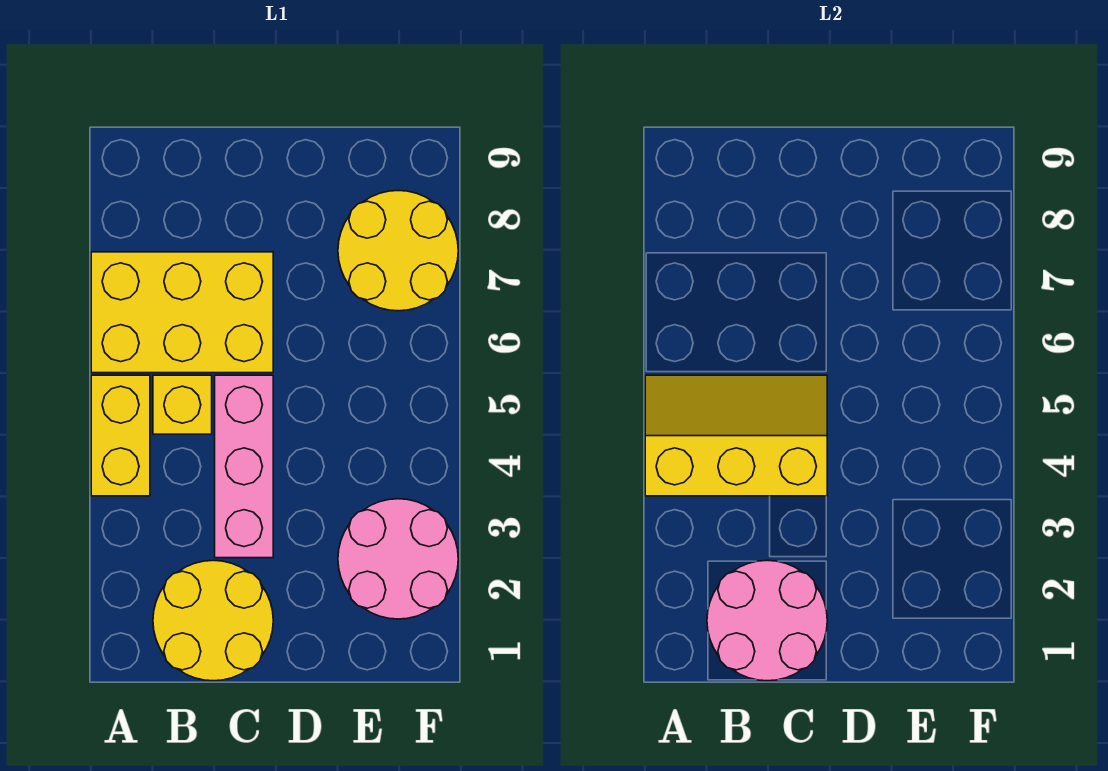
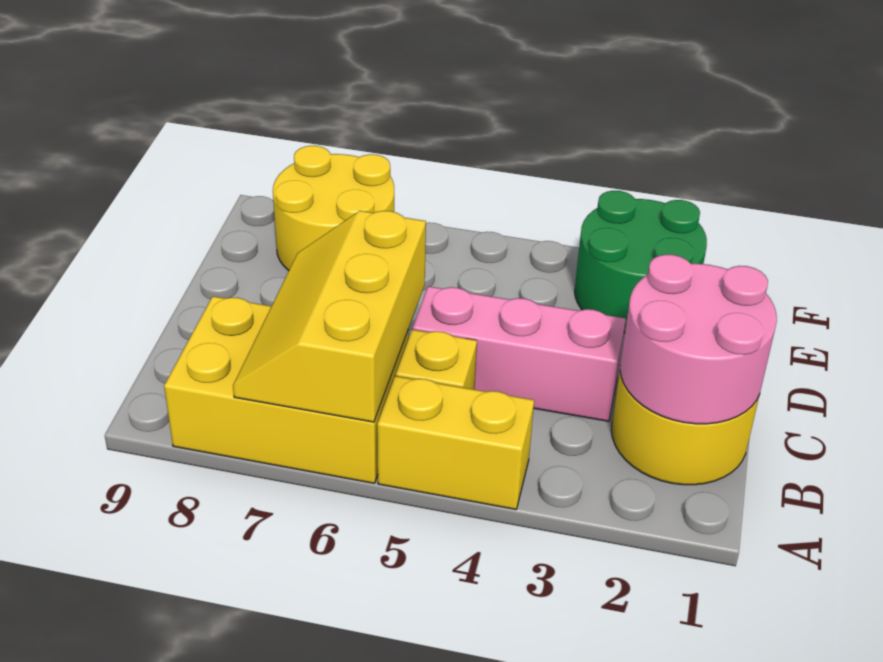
yellow slope A4:C5 level 2 top 4 -> yellow slope A6:C7 level 2 top 6
yellow brick A6:C7 level 1 -> yellow brick A6:B8 level 1
pink round brick E2:F3 level 1 -> green round brick E2:F3 level 1

